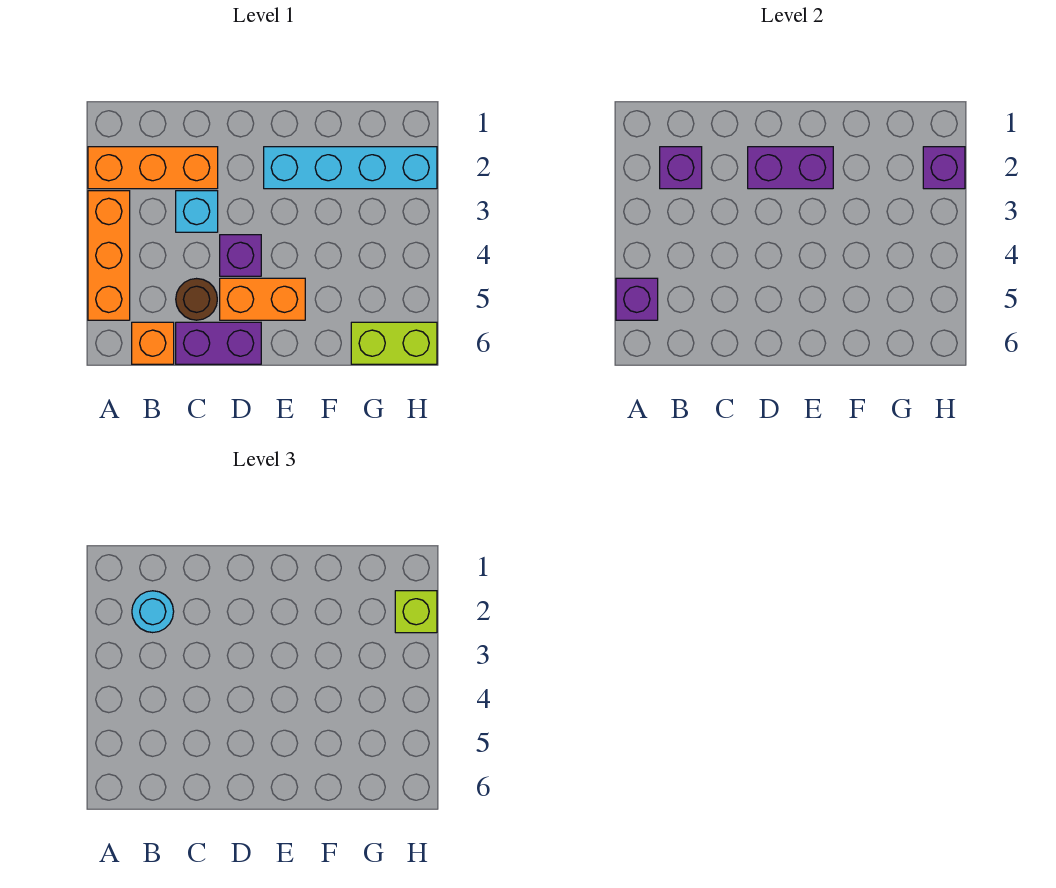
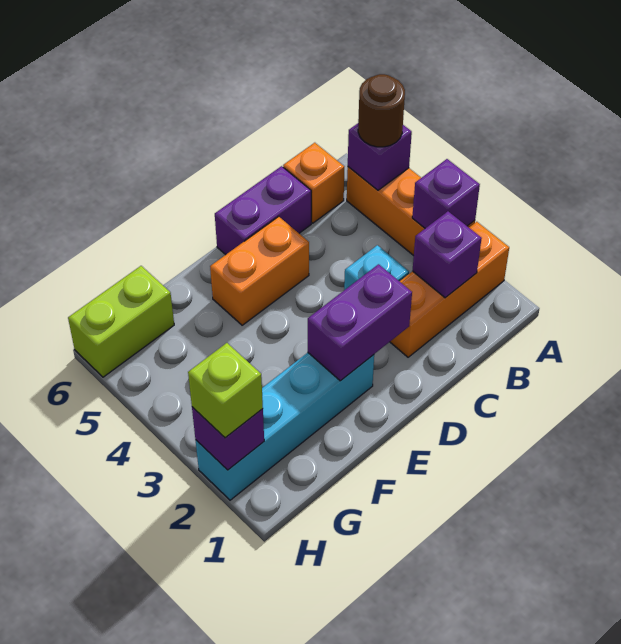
cyan round brick B2 level 3 -> none
brown round brick C5 level 1 -> brown round brick A5 level 3
purple brick D4 level 1 -> purple brick A3 level 2

